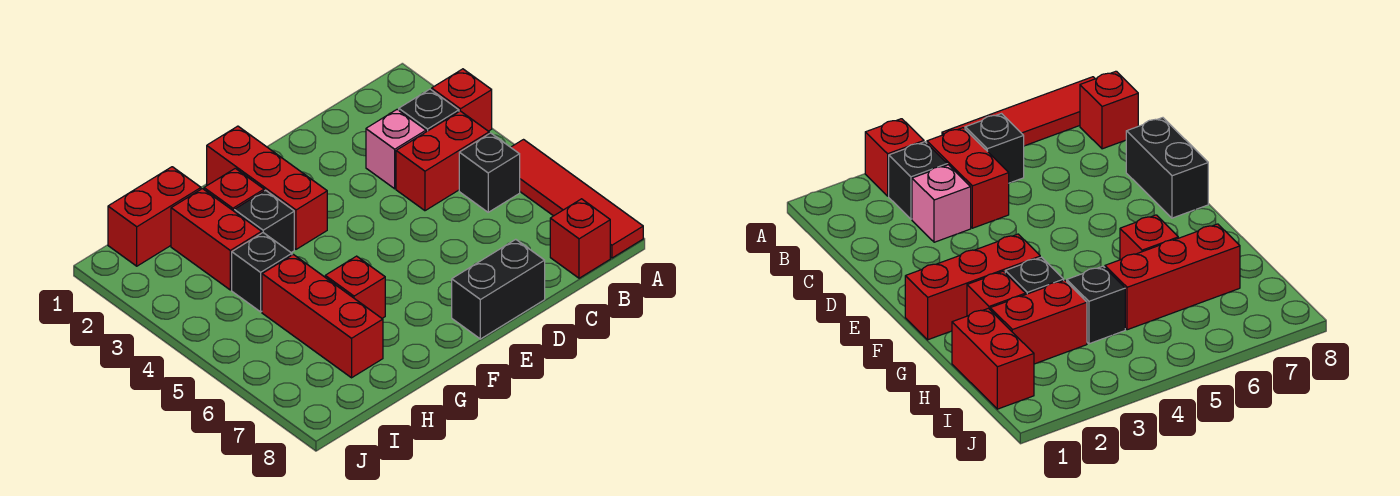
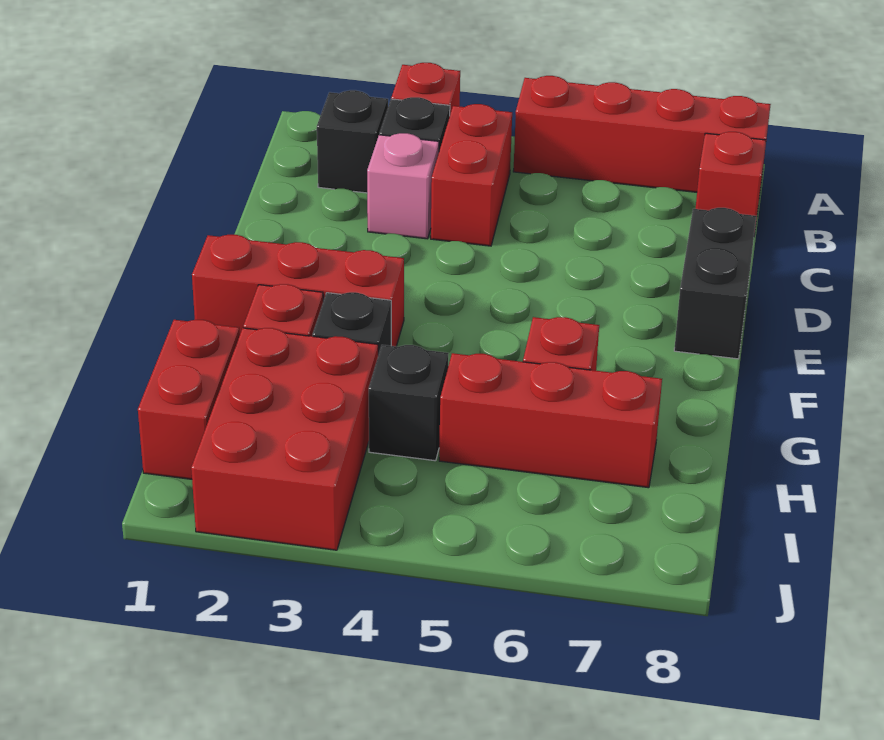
red tile A5:A8 level 1 -> red brick A5:A8 level 1
black brick B5 level 1 -> black brick B2 level 1
red brick H2:H3 level 1 -> red brick H2:J3 level 1

